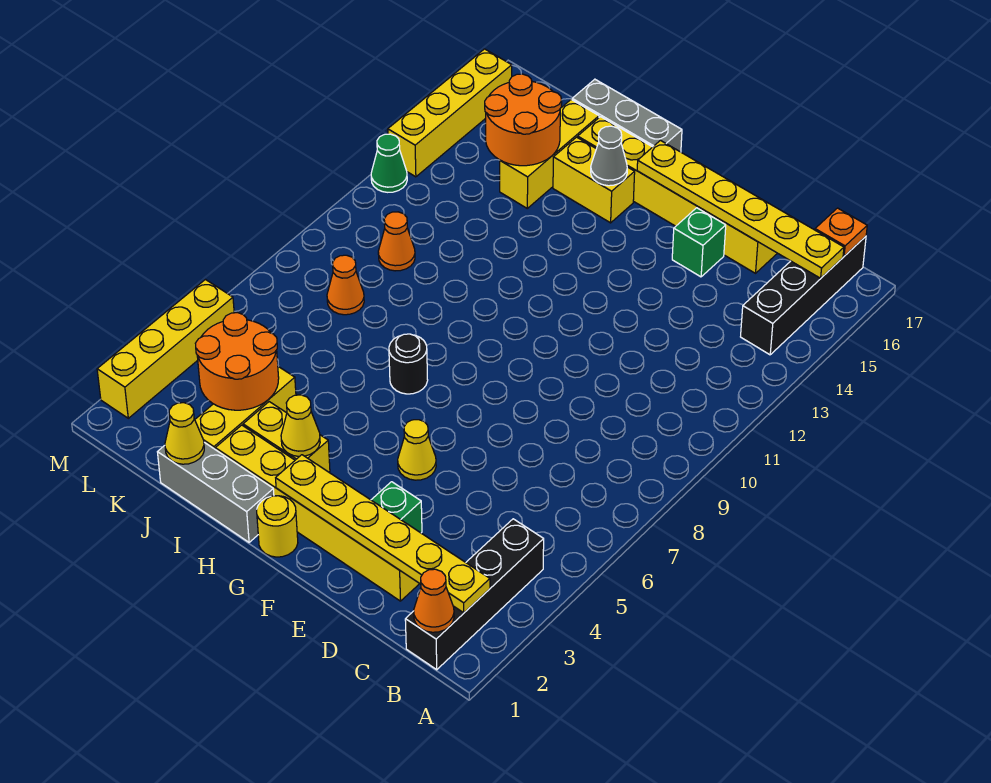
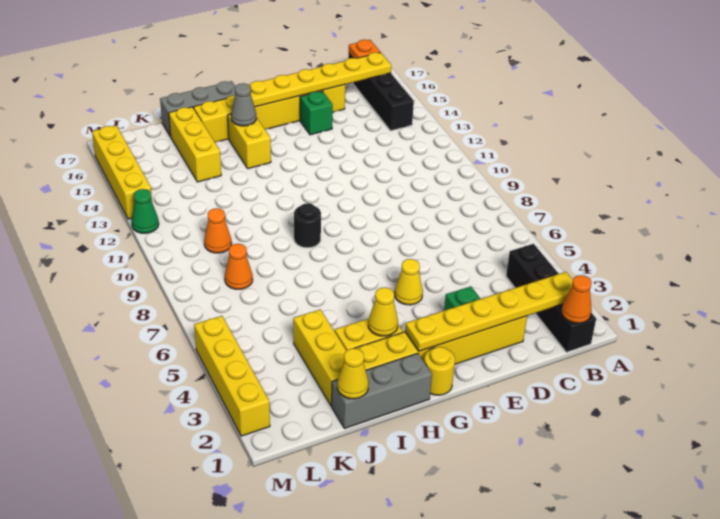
black round brick H7 level 1 -> black round brick H9 level 1
yellow brick H15:I15 level 1 -> yellow brick H14:H15 level 1
orange round brick J3:K4 level 2 -> none
orange round brick J14:K15 level 2 -> none

